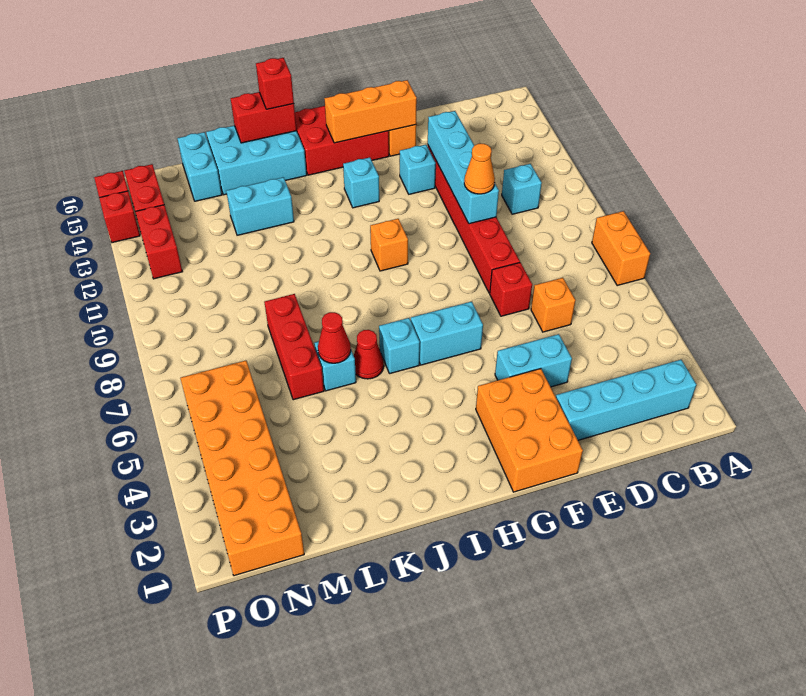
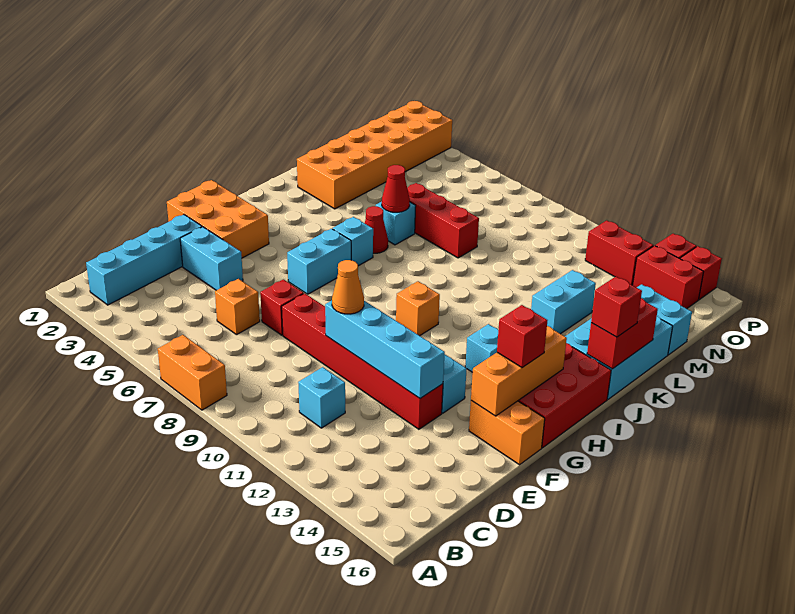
cyan brick E4:F4 level 1 -> cyan brick E3:E4 level 1
none -> red brick G15 level 3
orange brick N1:O6 level 1 -> orange brick K2:P3 level 1

